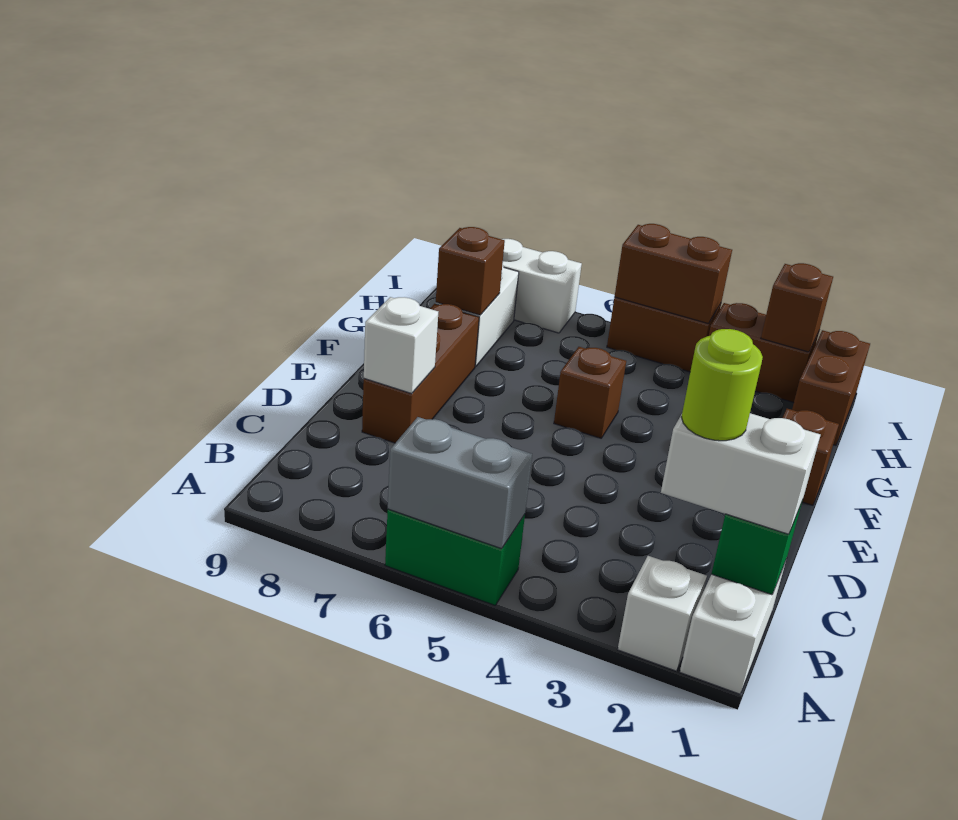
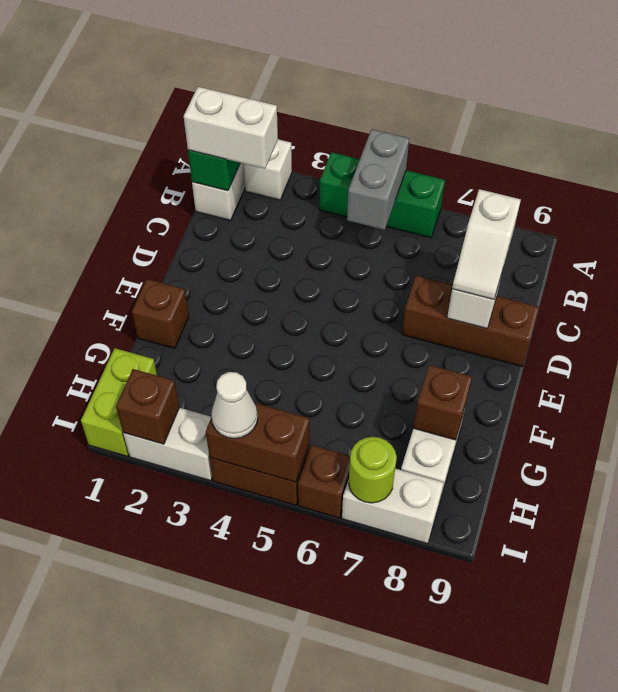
green brick A5:A6 level 1 -> green brick A4:A6 level 1
grey brick A5:A6 level 2 -> grey brick A5:B5 level 2
lime round brick B2 level 4 -> lime round brick I7 level 2
none -> white slope C8:D8 level 3 top C
brown brick D8:F8 level 1 -> brown brick D7:D9 level 1
brown brick F5 level 1 -> brown brick I6 level 1
brown brick H1:I1 level 1 -> lime brick H1:I1 level 1
brown brick I2:I3 level 1 -> white brick I2:I3 level 1
none -> white cone I4 level 3

